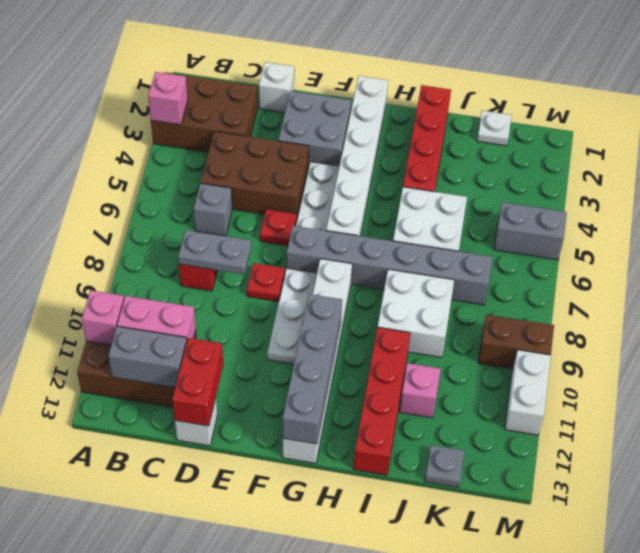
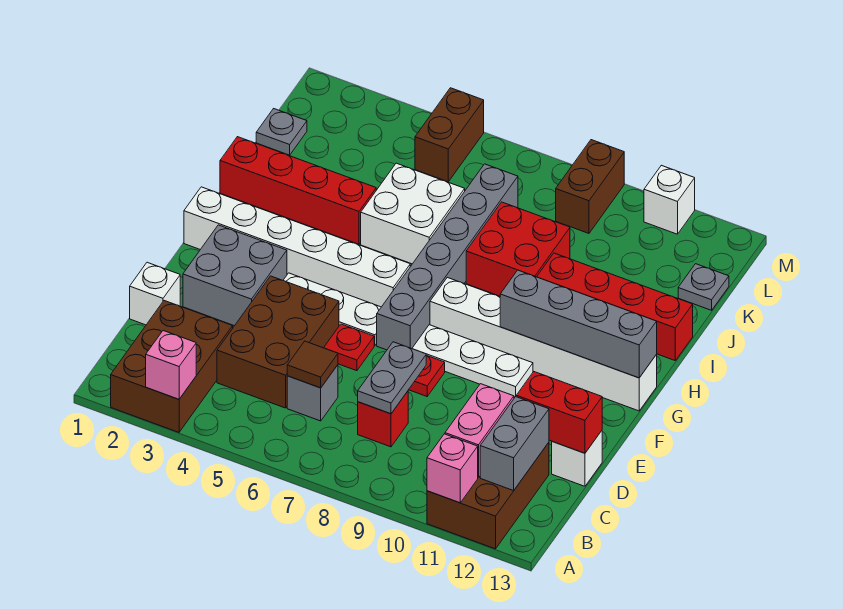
none -> brown tile C6 level 2
white brick I8:J9 level 1 -> red brick I8:J9 level 1
pink brick J11 level 1 -> none
white plate K1 level 1 -> grey plate K1 level 1
grey brick L5:M5 level 1 -> brown brick L5:M5 level 1
white brick M10:M11 level 1 -> white brick M11 level 1

